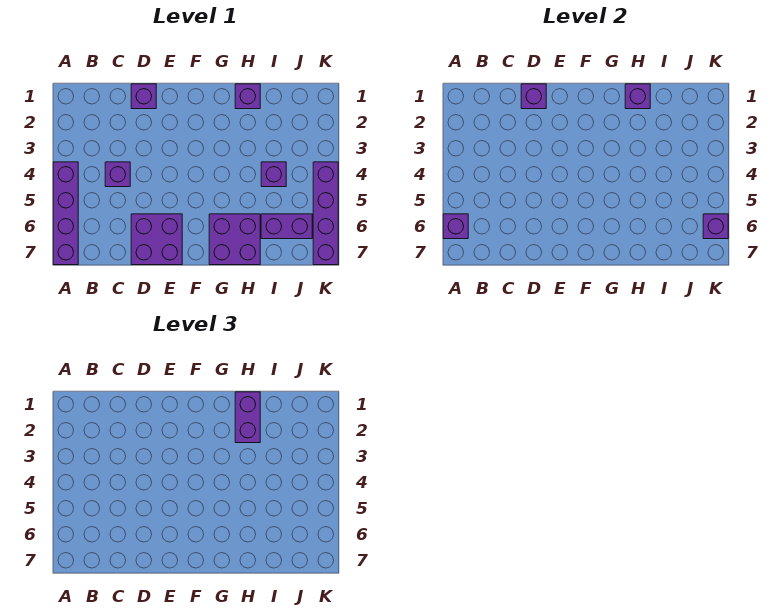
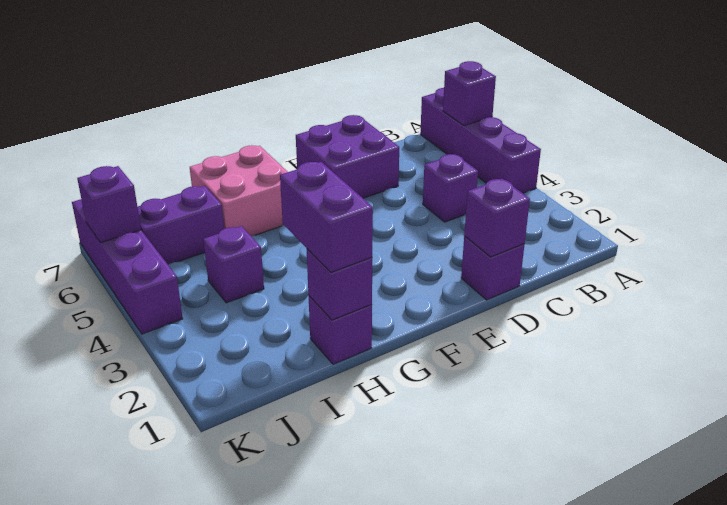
purple brick G6:H7 level 1 -> pink brick G6:H7 level 1

